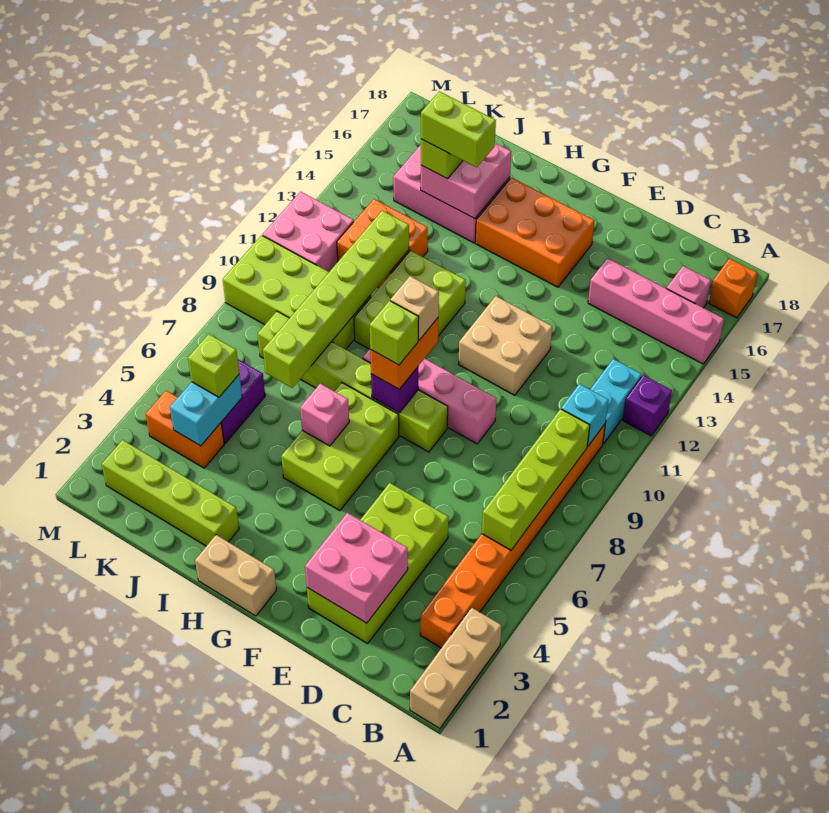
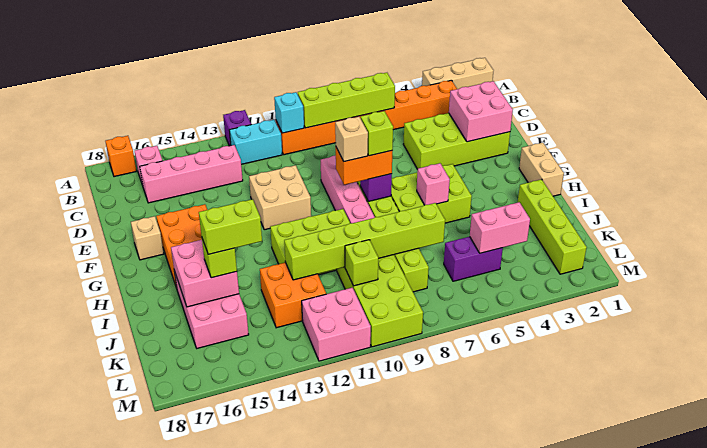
pink brick A15:D15 level 1 -> pink brick C13:C16 level 1
none -> tan brick F17 level 1
lime brick I15:J15 level 4 -> lime brick J14:J15 level 4
orange brick K4:L4 level 1 -> none
cyan brick K4:K5 level 2 -> pink brick K4:K5 level 2
lime brick K5 level 3 -> lime brick K10 level 2

